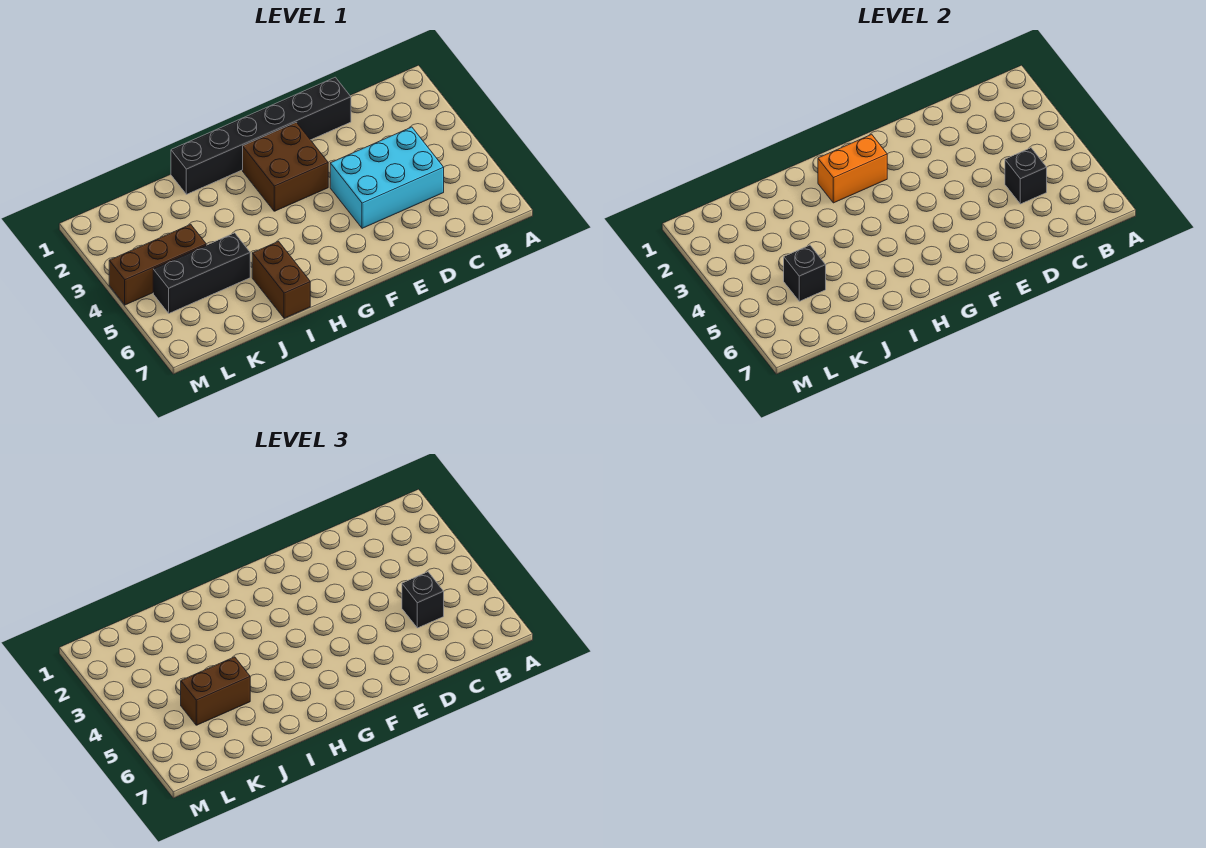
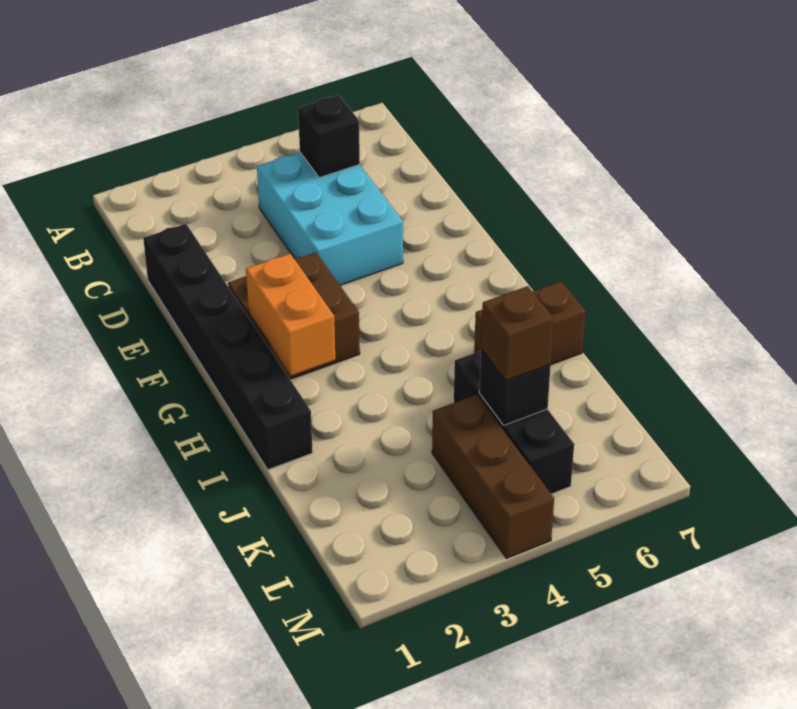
black brick C5 level 3 -> none
brown brick J5:K5 level 3 -> brown brick K5 level 3

